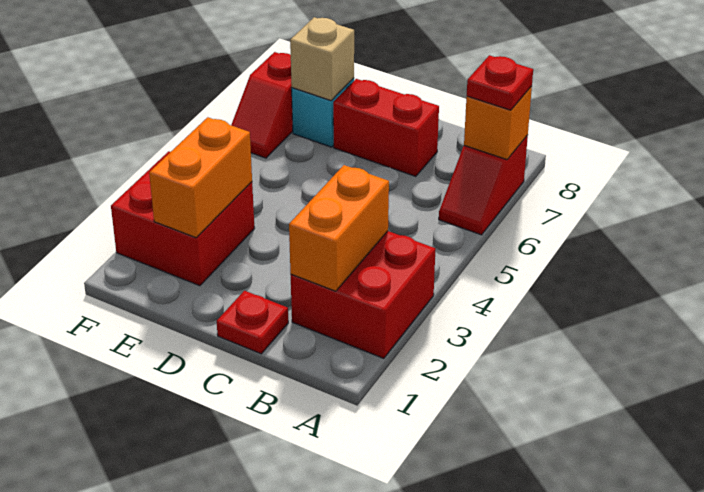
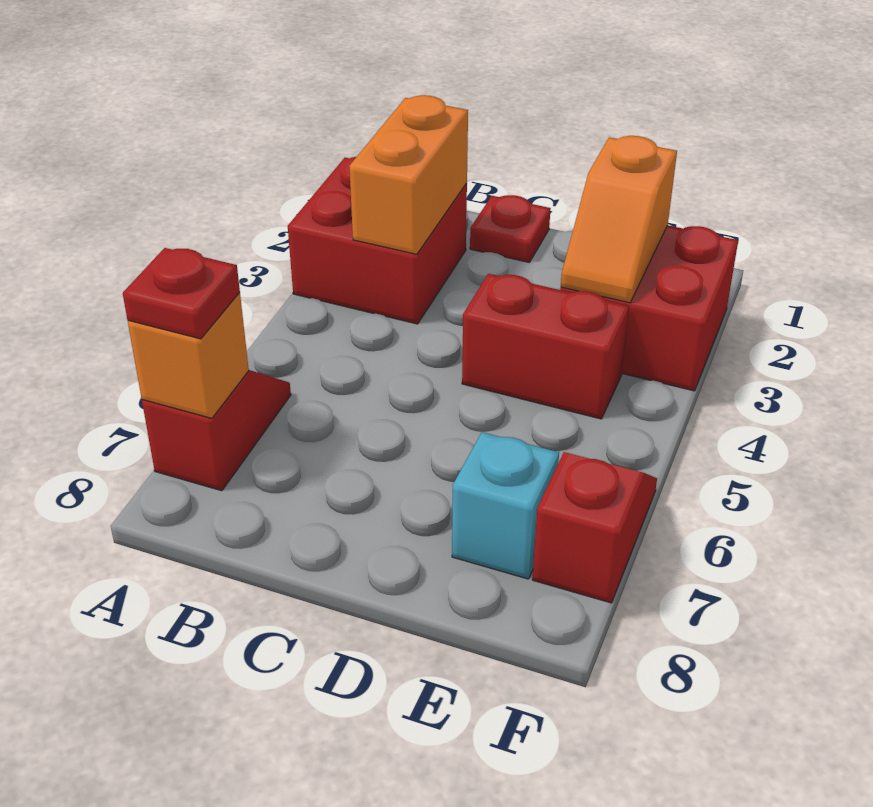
red brick C7:D7 level 1 -> red brick D4:E4 level 1
orange brick E2:E3 level 2 -> orange slope E2:E3 level 2 top 2
tan brick E7 level 2 -> none

